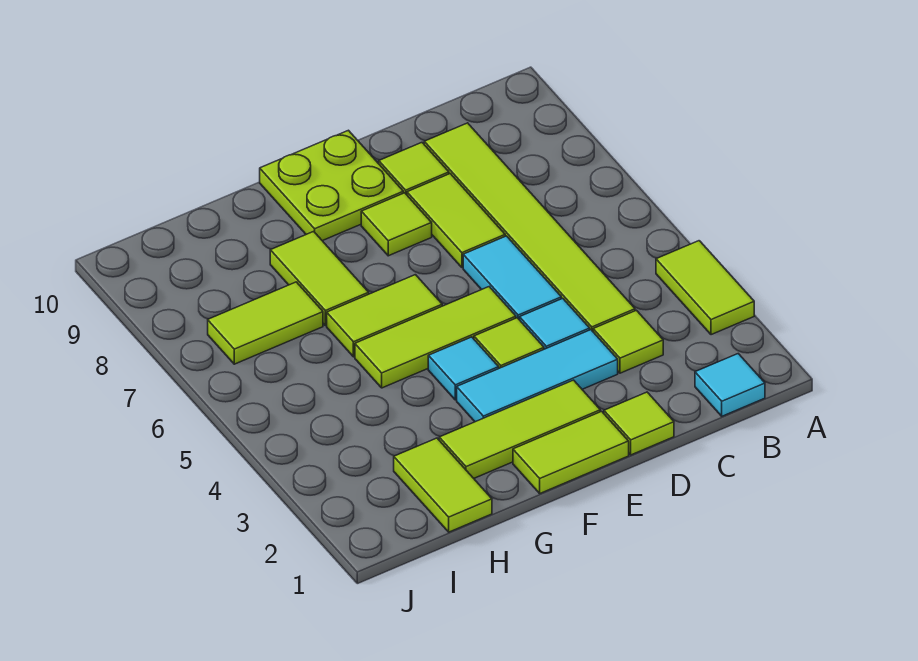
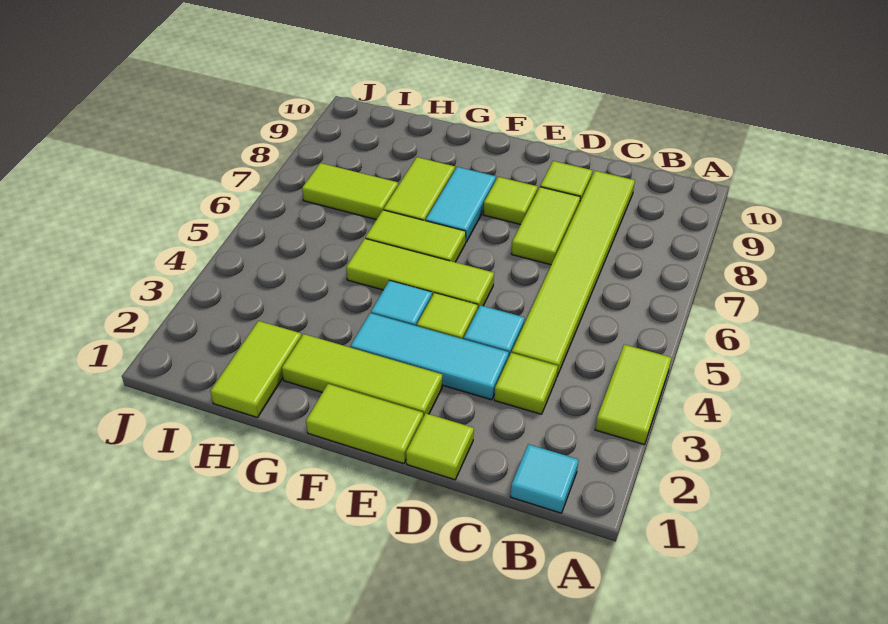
cyan tile D5:D6 level 1 -> cyan tile F7:F8 level 1
lime plate E9:F10 level 1 -> none

